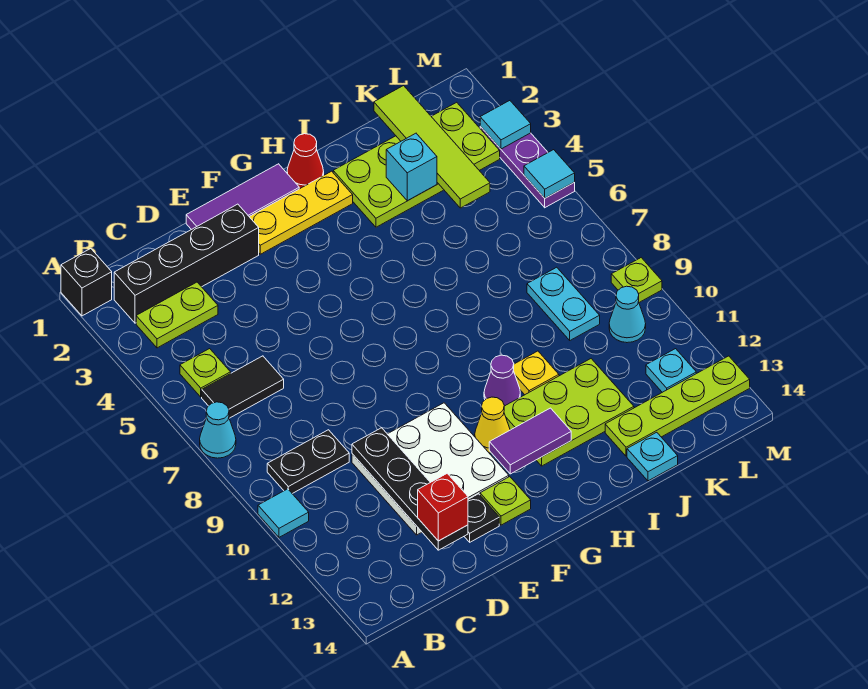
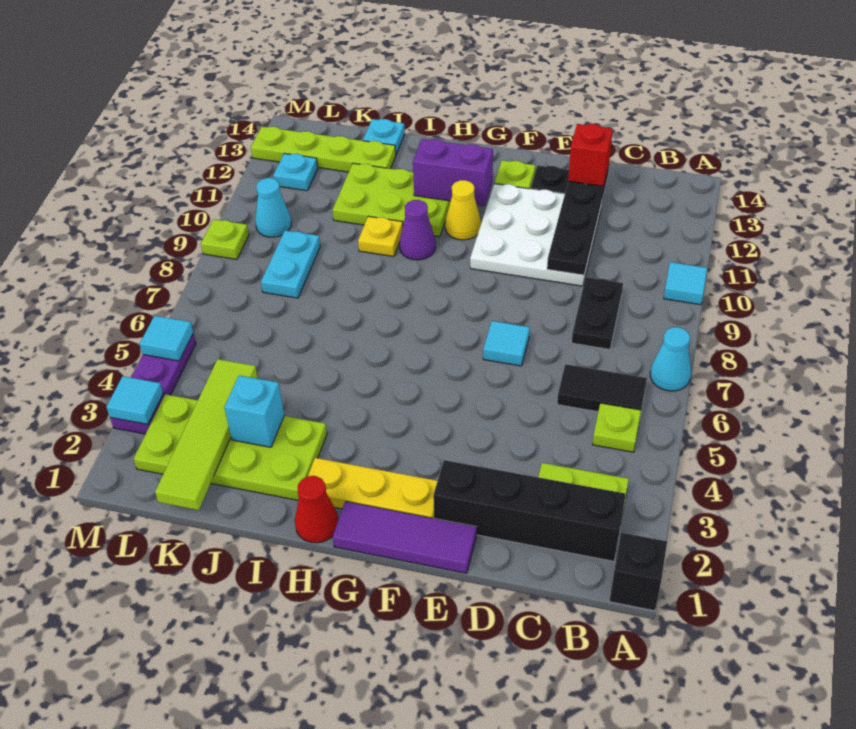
black plate B9:C9 level 1 -> black plate C8:C9 level 1
none -> cyan tile E7 level 1
purple tile G12:H12 level 2 -> purple brick G12:H12 level 2

